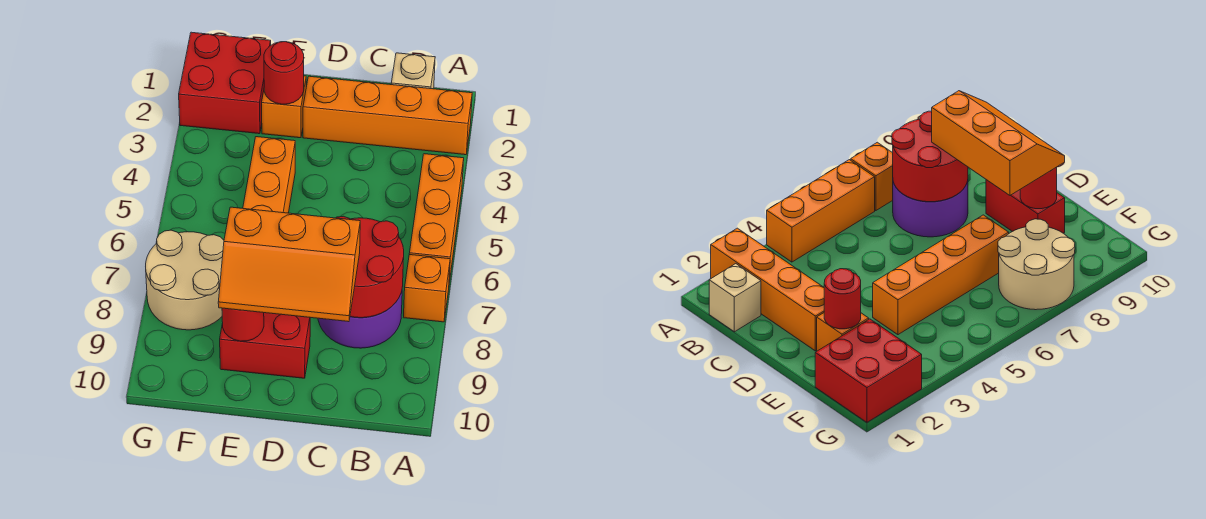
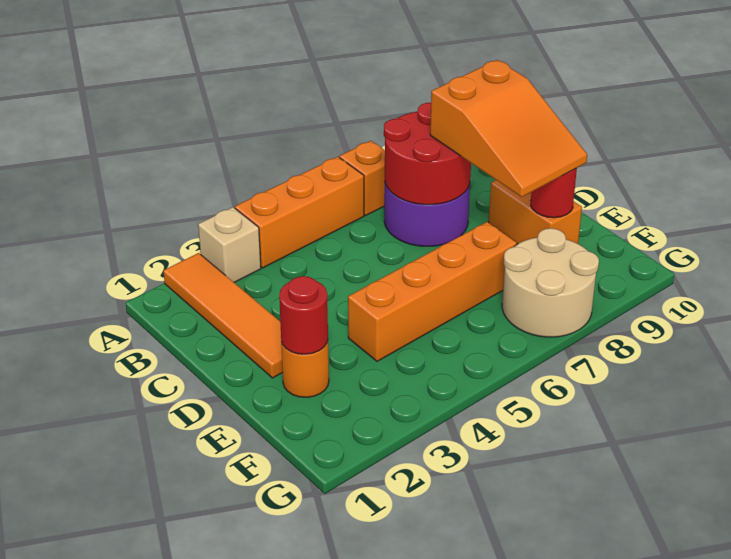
orange brick A2:D2 level 1 -> orange tile A2:D2 level 1
tan brick B1 level 1 -> tan brick A3 level 1
orange slope C8:E9 level 3 top 8 -> orange slope C8:E9 level 3 top C
red brick D9:E9 level 1 -> orange brick D9:E9 level 1
orange brick E2 level 1 -> orange round brick E2 level 1
red brick F1:G2 level 1 -> none

